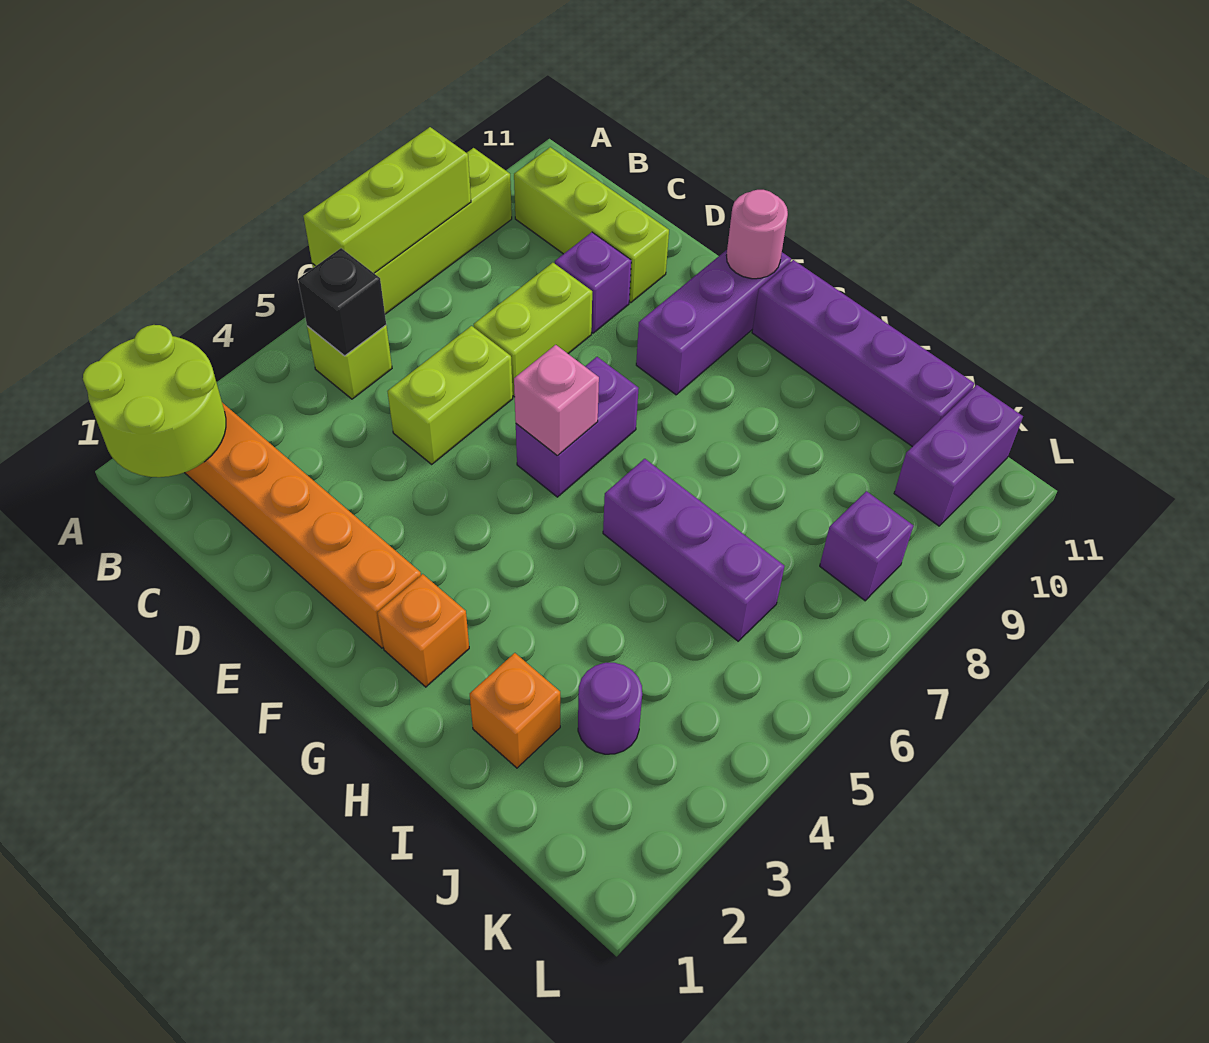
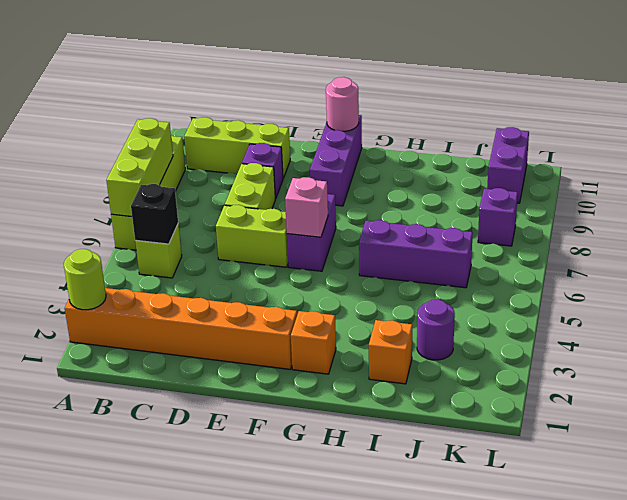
lime round brick A1:B2 level 2 -> lime round brick A2 level 2
lime brick D5:D6 level 1 -> lime brick D6:E6 level 1
purple brick G11:J11 level 1 -> none

